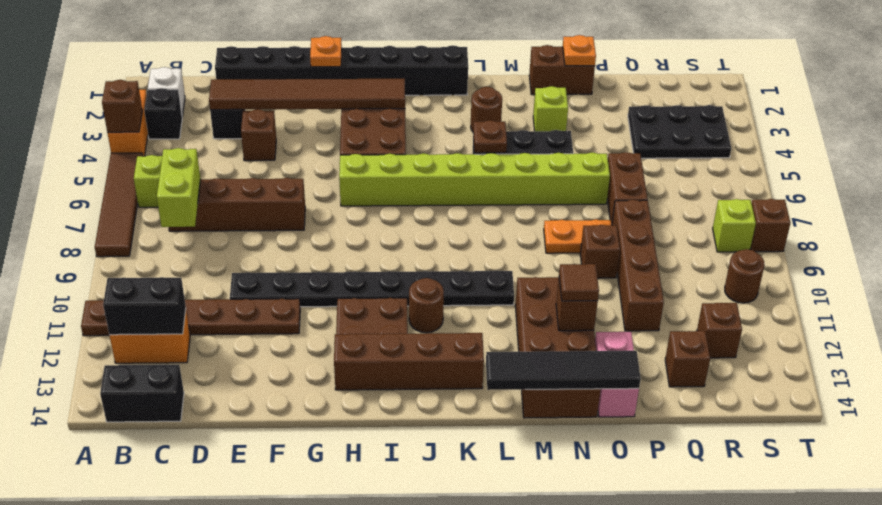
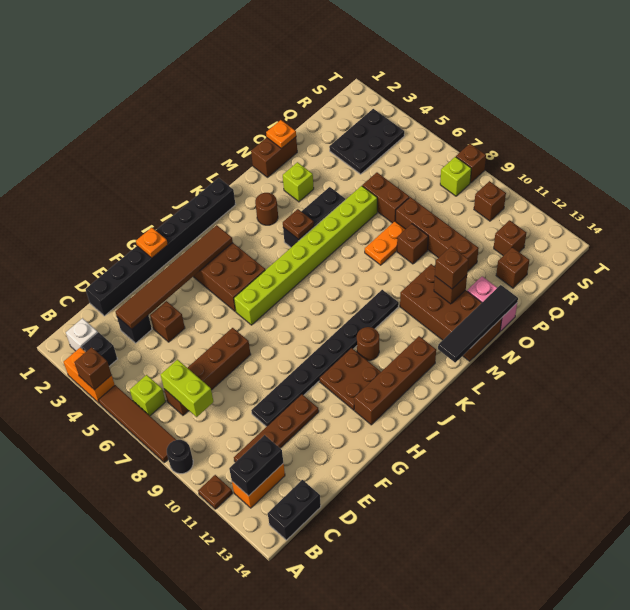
none -> black round brick A9 level 1
brown tile N12 level 3 -> brown brick N12 level 3
brown round brick S10 level 1 -> brown brick S10 level 1

